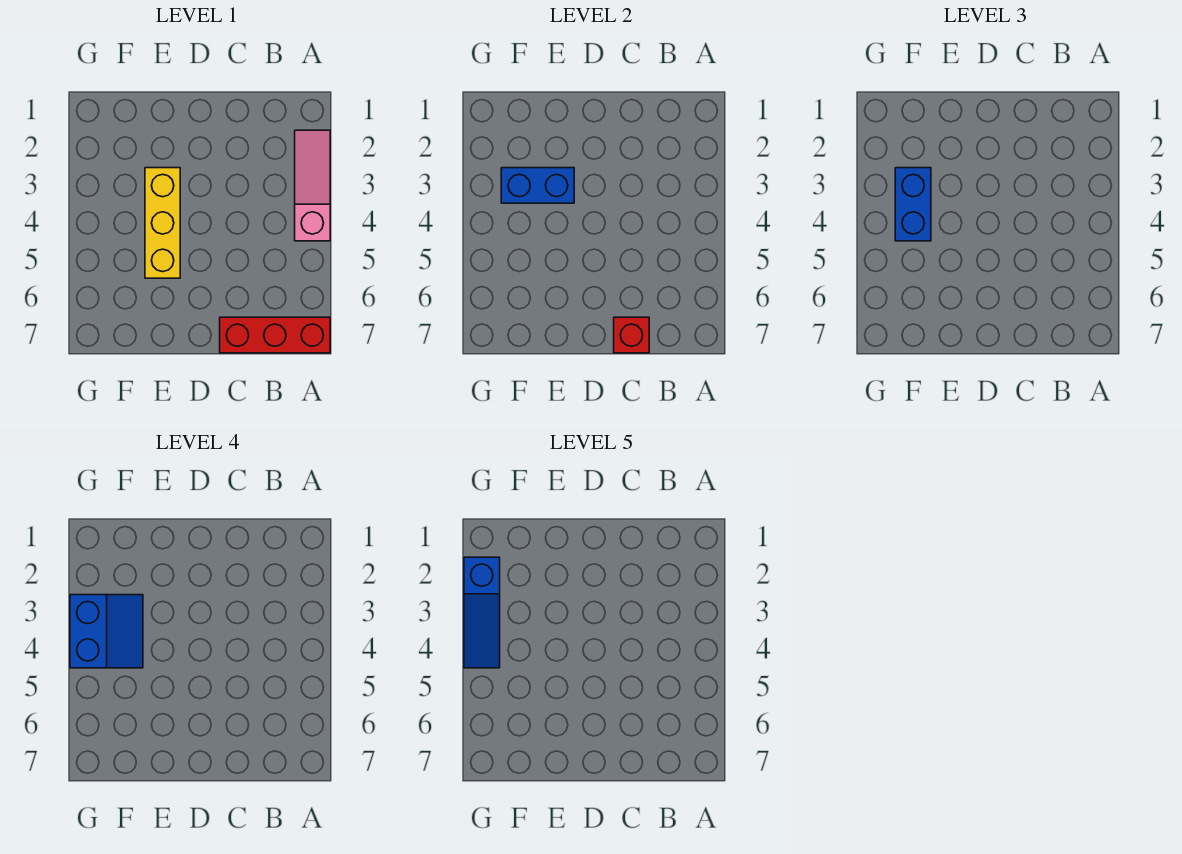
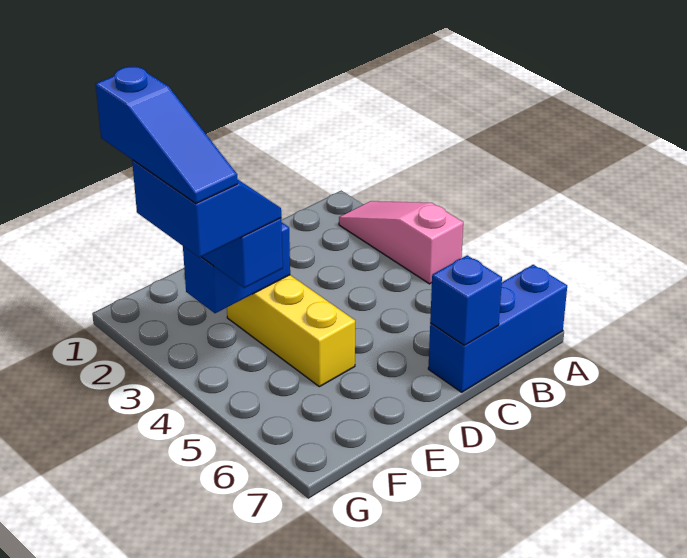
red brick A7:C7 level 1 -> blue brick A7:C7 level 1
red brick C7 level 2 -> blue brick C7 level 2

